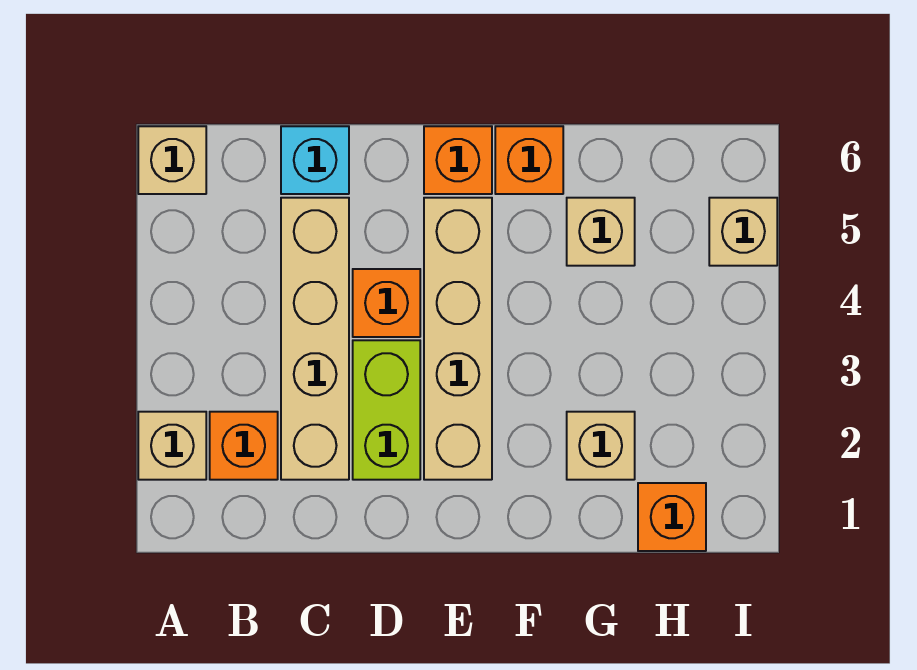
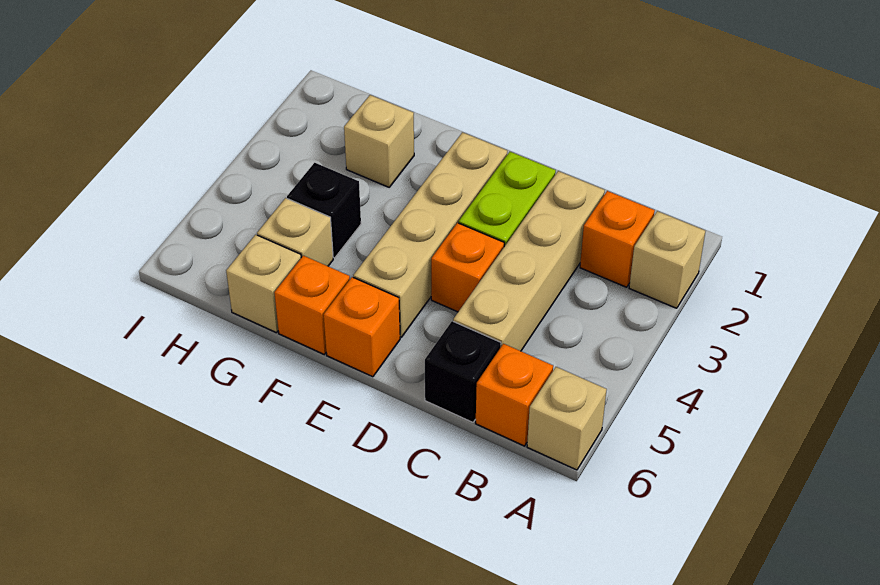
cyan brick C6 level 1 -> black brick C6 level 1
none -> black brick G4 level 1
orange brick H1 level 1 -> orange brick B6 level 1
tan brick I5 level 1 -> tan brick G6 level 1

